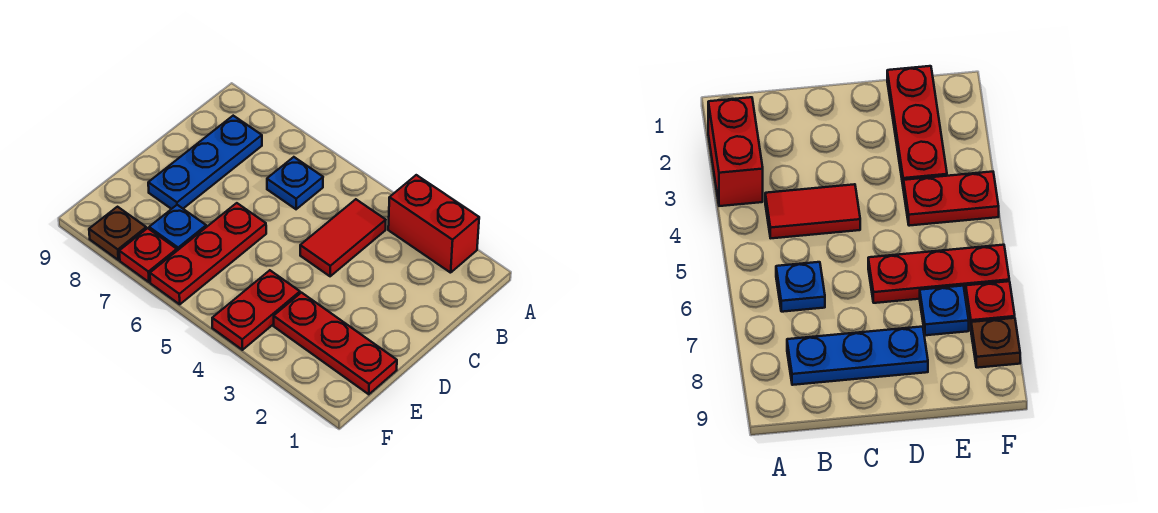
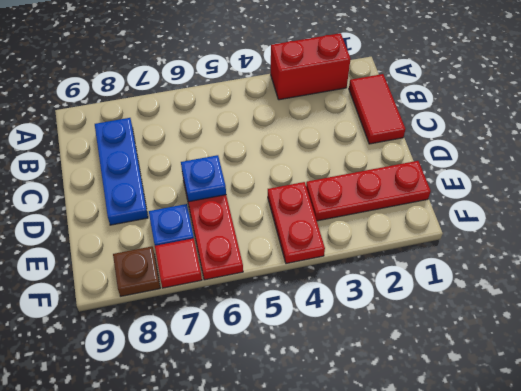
red tile B4:C4 level 1 -> red tile B1:C1 level 1
blue plate B6 level 1 -> blue plate D6 level 2
red plate F7 level 1 -> red tile F7 level 1

